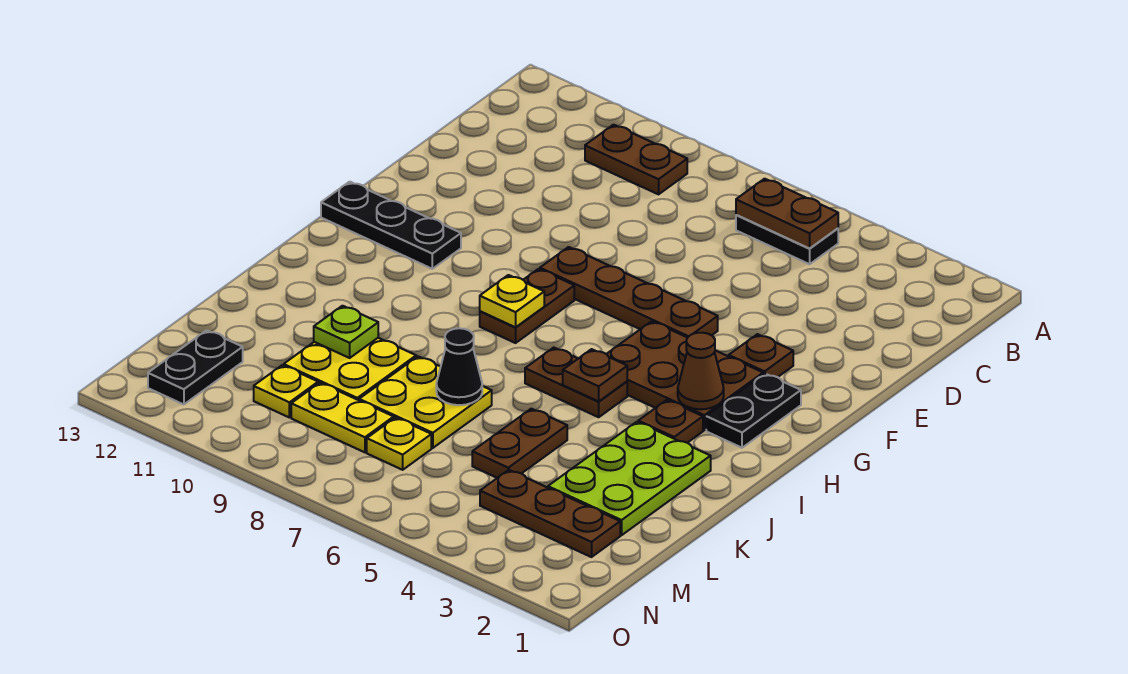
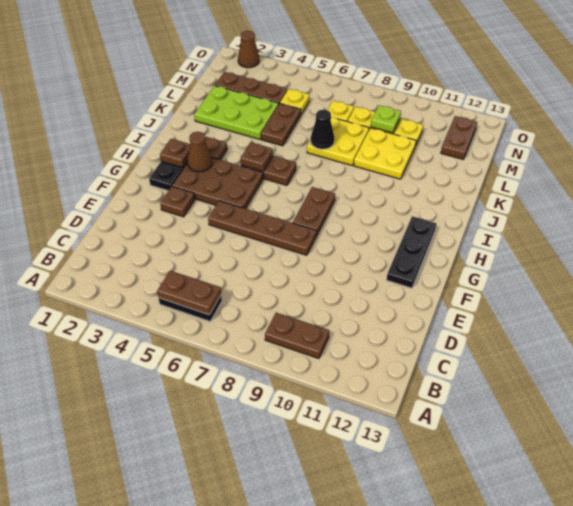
black plate G11:G13 level 1 -> black plate F12:H12 level 1
none -> brown plate H2 level 2
yellow plate H8 level 2 -> yellow plate M5 level 1
lime plate J2:L3 level 1 -> lime plate K2:L4 level 1
lime plate K10 level 2 -> lime plate M9 level 2
black plate M12:N12 level 1 -> brown plate M12:N12 level 1
none -> brown cone O2 level 1

